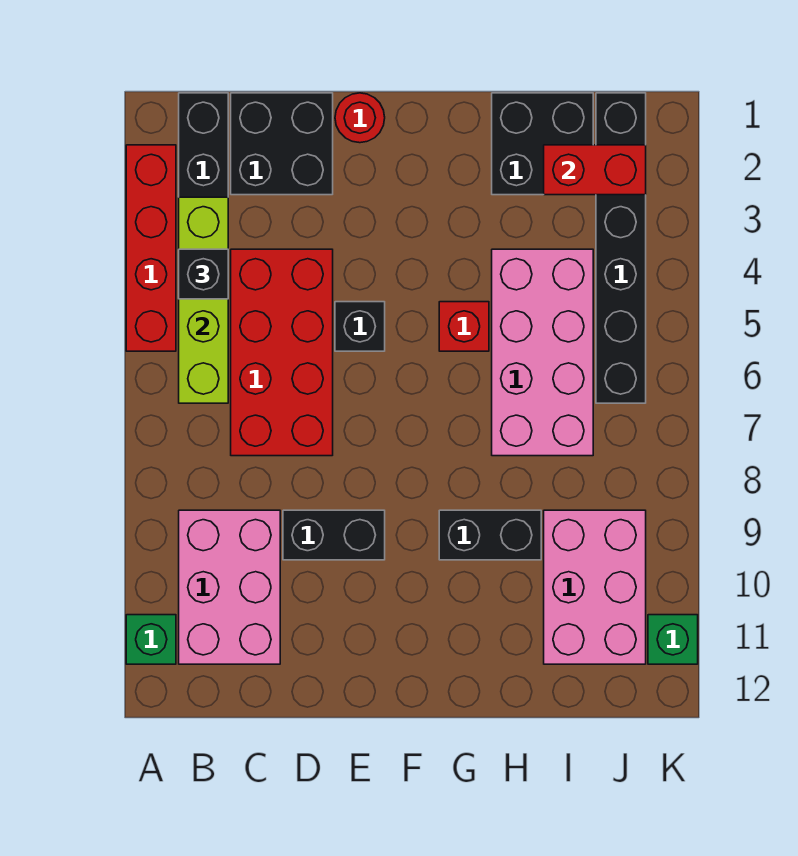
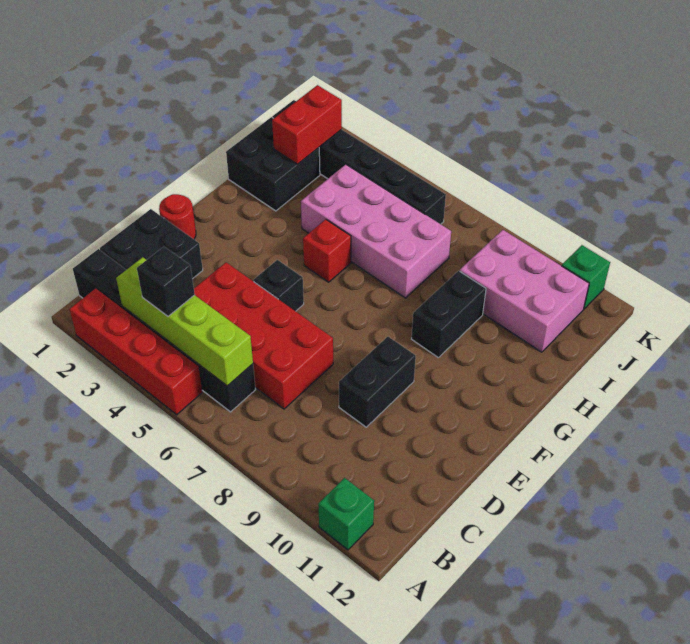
pink brick B9:C11 level 1 -> none

